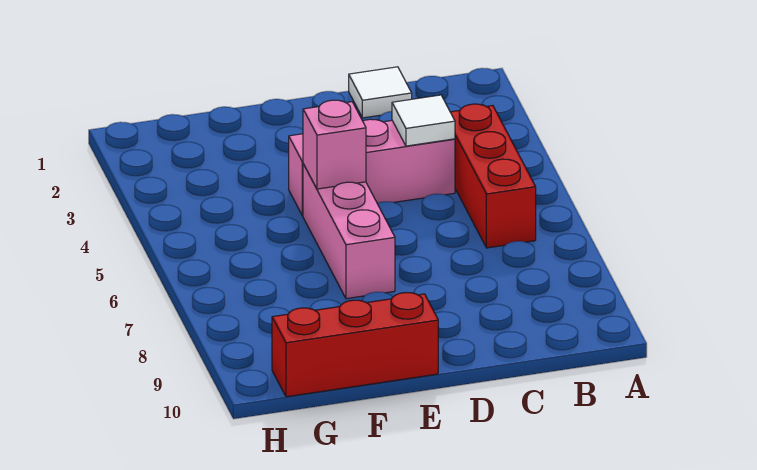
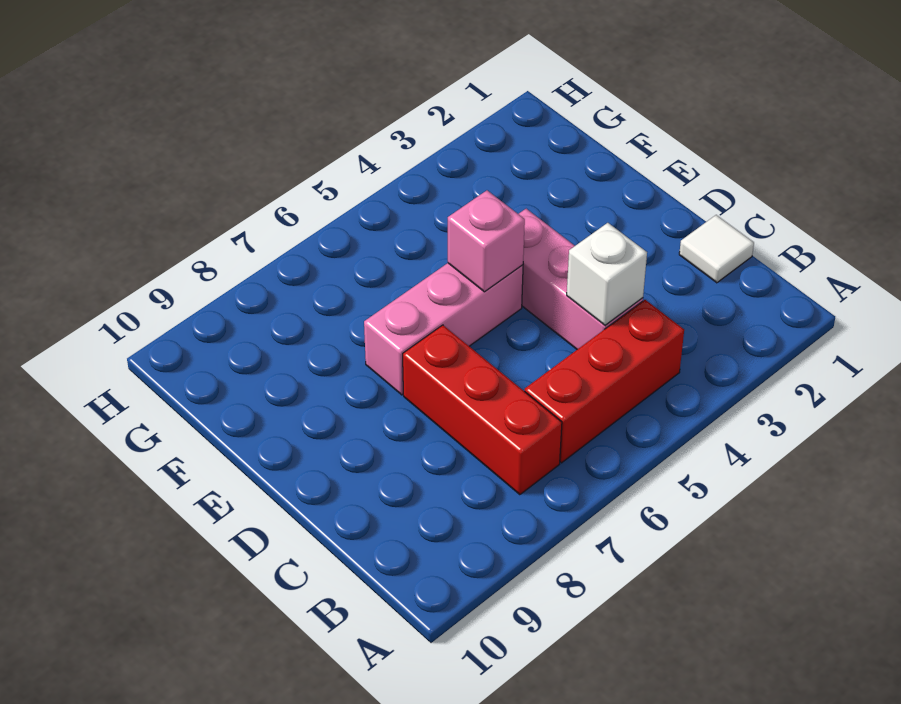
white tile C4 level 2 -> white brick C4 level 2
red brick E10:G10 level 1 -> red brick B7:D7 level 1

